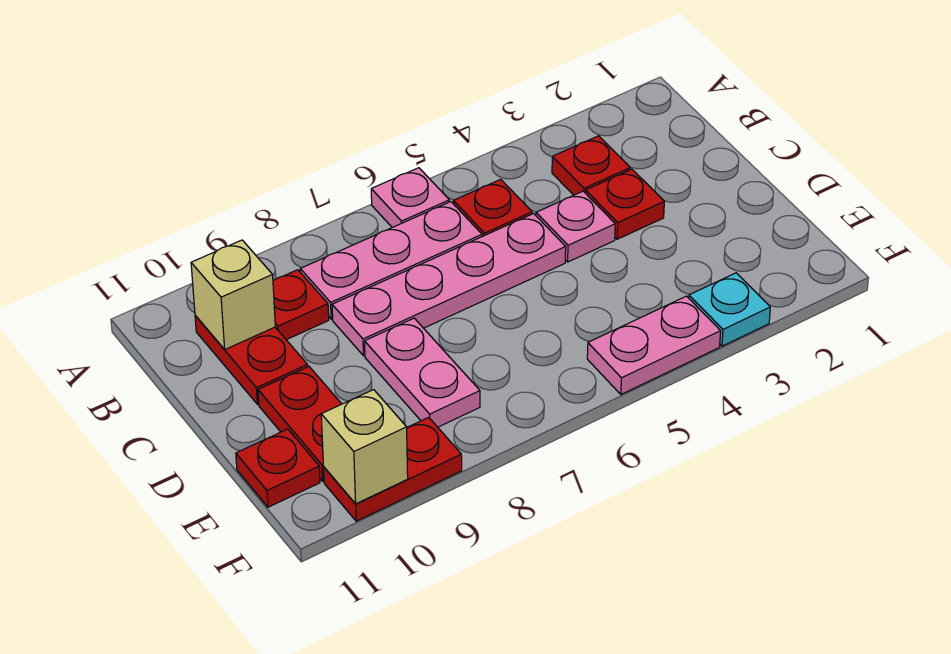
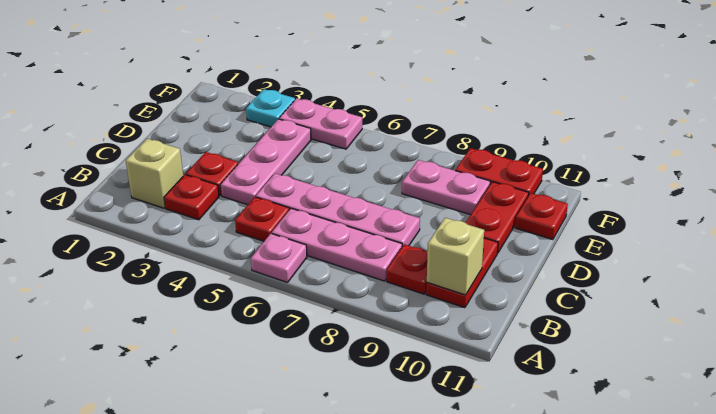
pink plate C4 level 1 -> pink plate C4:E4 level 1
pink plate D8:E8 level 1 -> pink plate E8:E9 level 1
tan brick F10 level 2 -> tan brick B2 level 1

